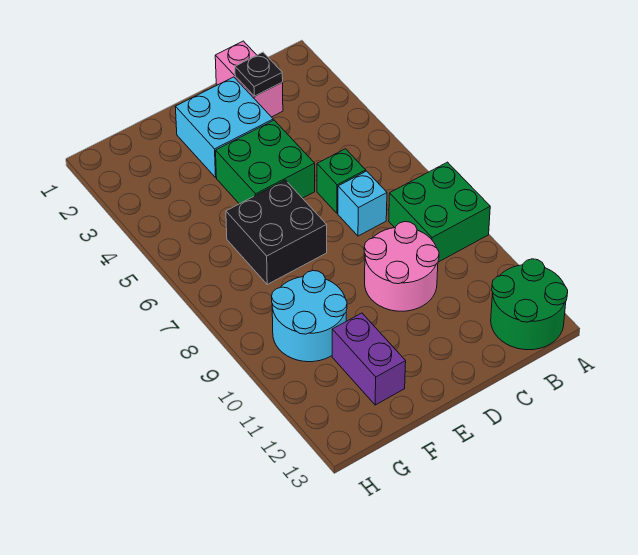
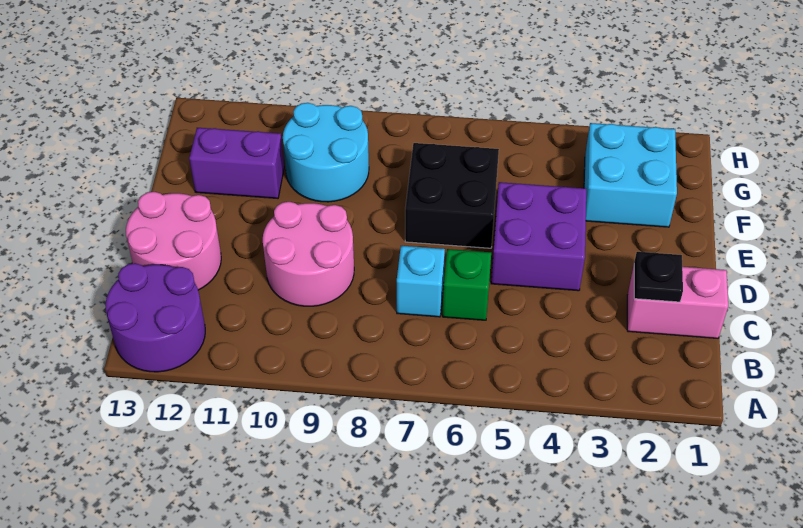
green brick A8:B9 level 1 -> none
green round brick A12:B13 level 1 -> purple round brick A12:B13 level 1
none -> pink round brick C12:D13 level 1
cyan brick D2:E3 level 1 -> cyan brick F2:G3 level 1
green brick D4:E5 level 1 -> purple brick D4:E5 level 1

